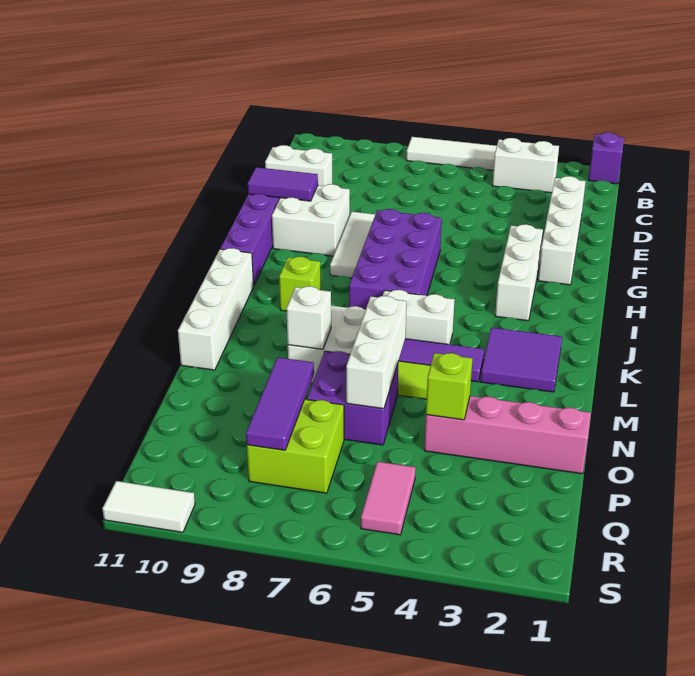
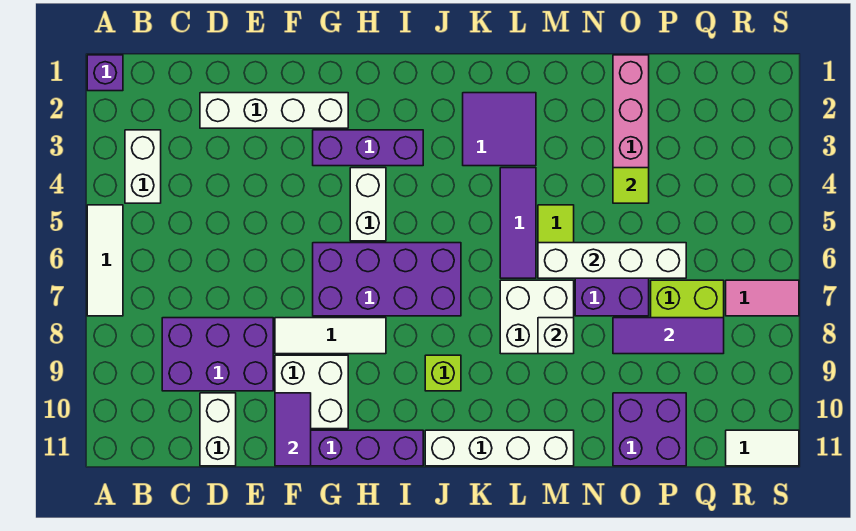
none -> purple brick C8:E9 level 1
white brick G3:I3 level 1 -> purple brick G3:I3 level 1
white brick K5:K6 level 1 -> white brick H4:H5 level 1
white brick M6:O6 level 2 -> white brick M6:P6 level 2
lime brick O4 level 2 -> lime tile O4 level 2
none -> purple brick O10:P11 level 1
pink tile Q5:R5 level 1 -> pink tile R7:S7 level 1
white tile S10:S11 level 1 -> white tile R11:S11 level 1

